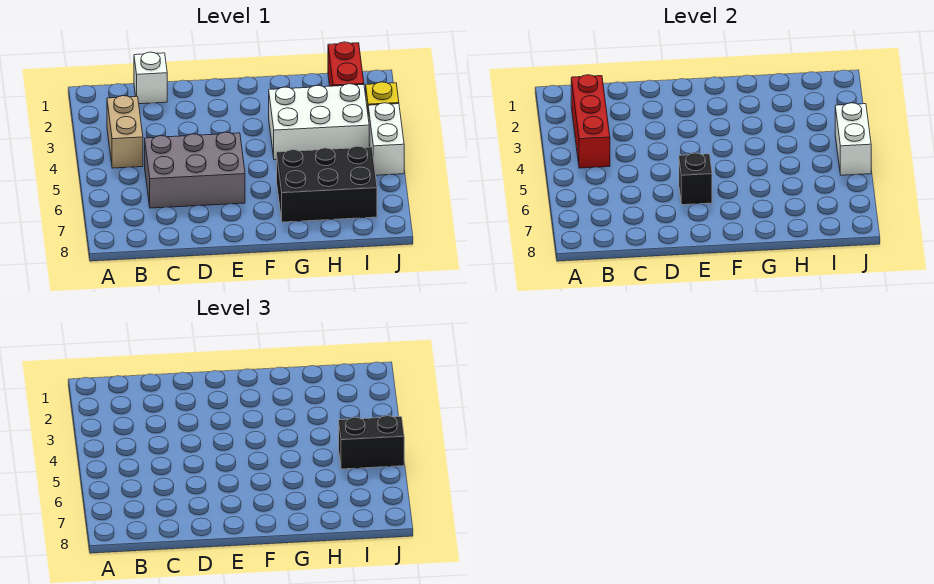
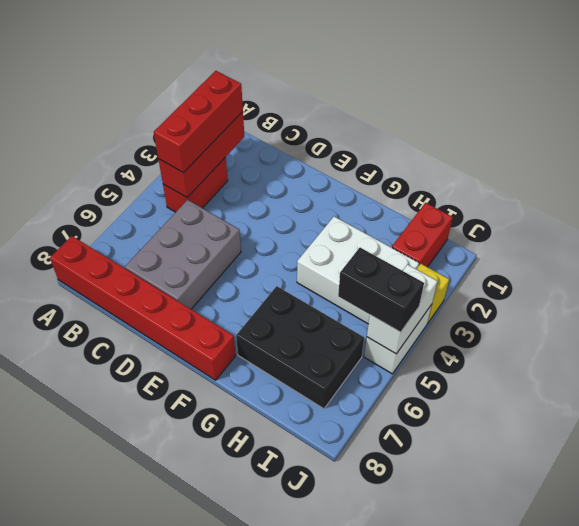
none -> red brick A8:F8 level 1
none -> red brick B2:B4 level 3
tan brick B3:B4 level 1 -> red brick B3:B4 level 1
white brick C1 level 1 -> none
grey brick C5:E6 level 1 -> grey brick C5:D7 level 1
black brick E6 level 2 -> none

